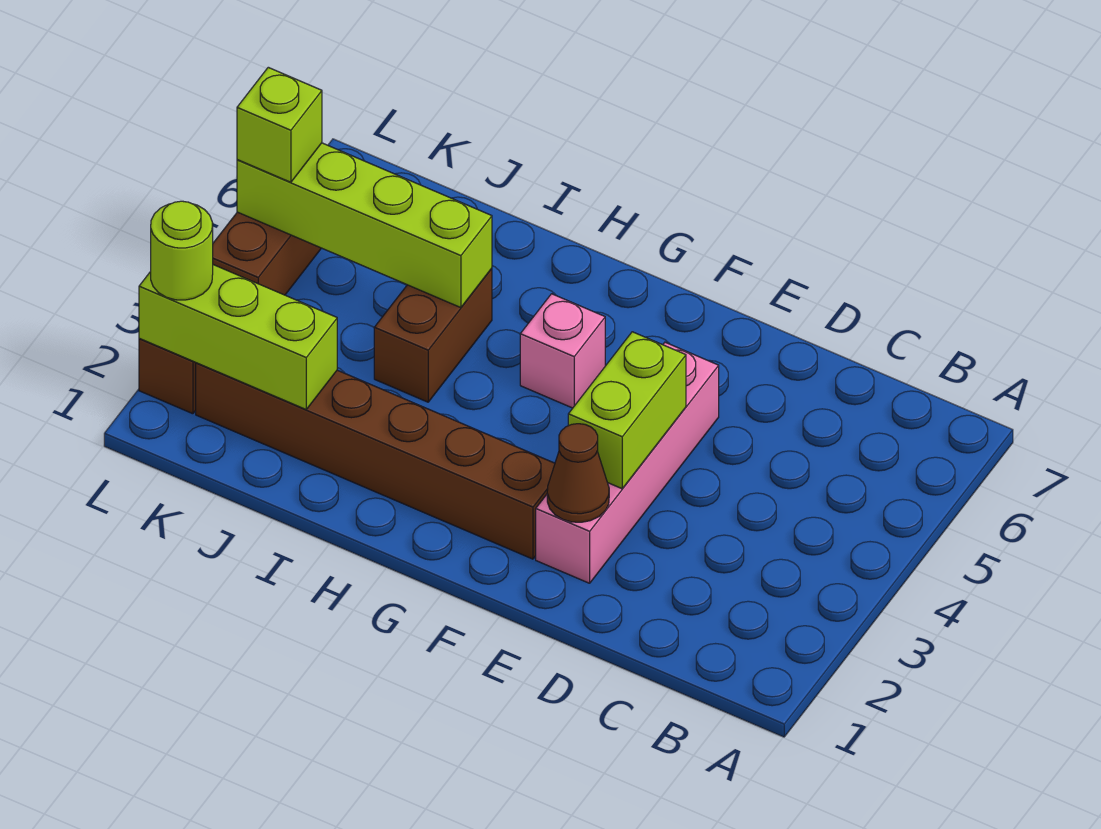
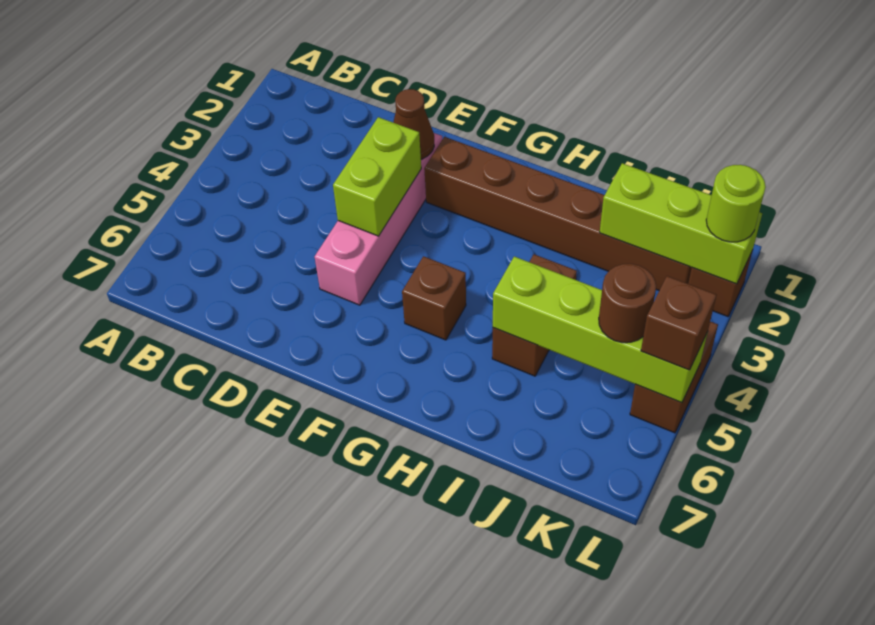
pink brick G5 level 1 -> brown brick G5 level 1
none -> brown round brick K5 level 3
lime brick L5 level 3 -> brown brick L5 level 3

